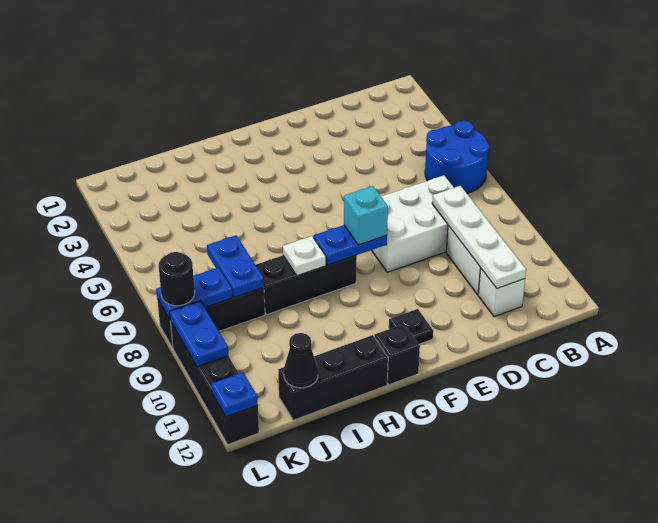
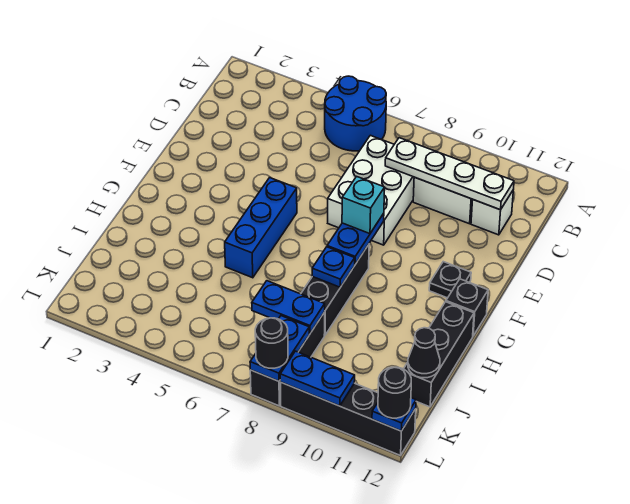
none -> blue brick F5:H5 level 1
white plate H8 level 2 -> blue plate H8 level 2
none -> black round brick L12 level 3

